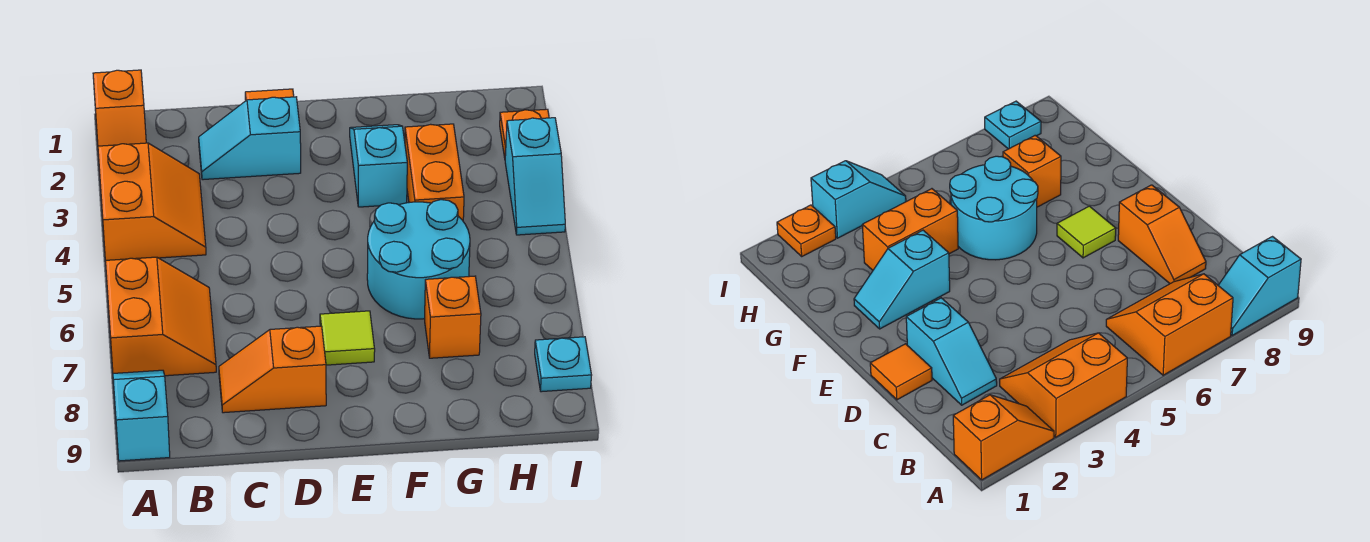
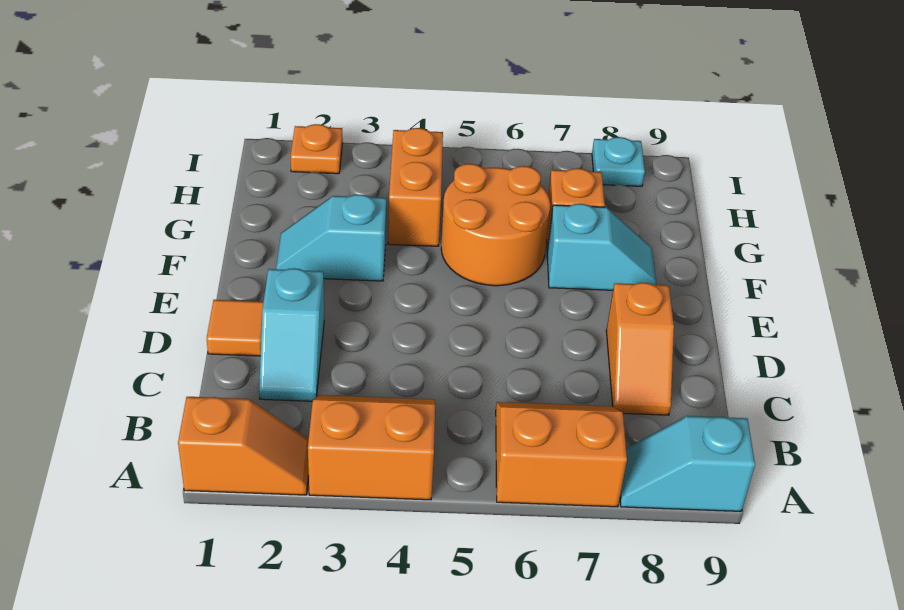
lime tile E7 level 1 -> none
cyan round brick F5:G6 level 1 -> orange round brick F5:G6 level 1
orange brick G3:G4 level 1 -> orange brick G4:H4 level 1
cyan slope I3:I4 level 1 top 3 -> cyan slope F7:F8 level 1 top 7

